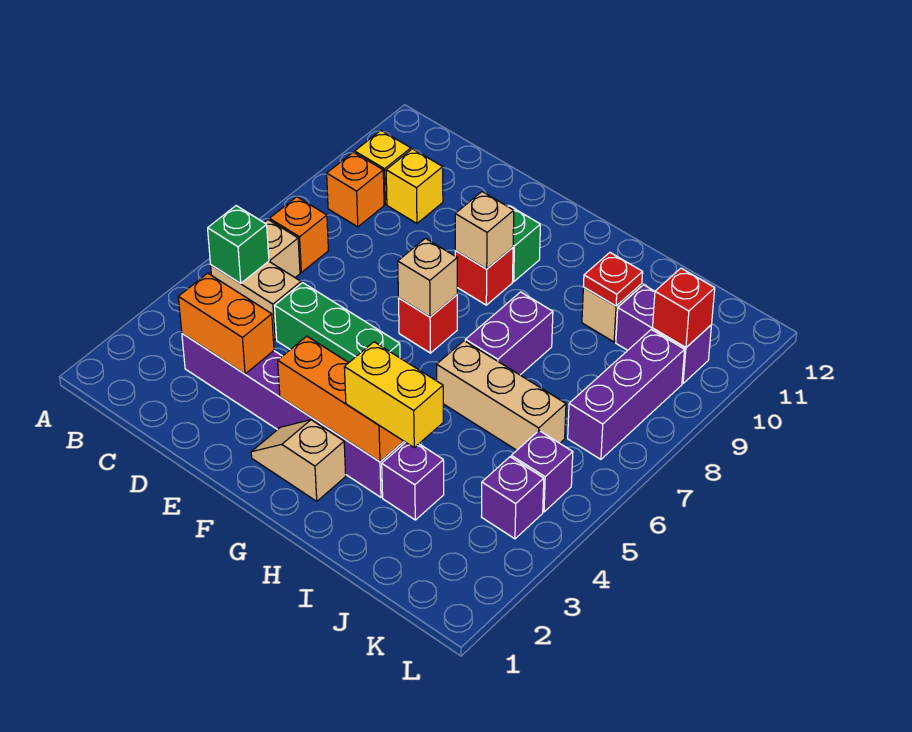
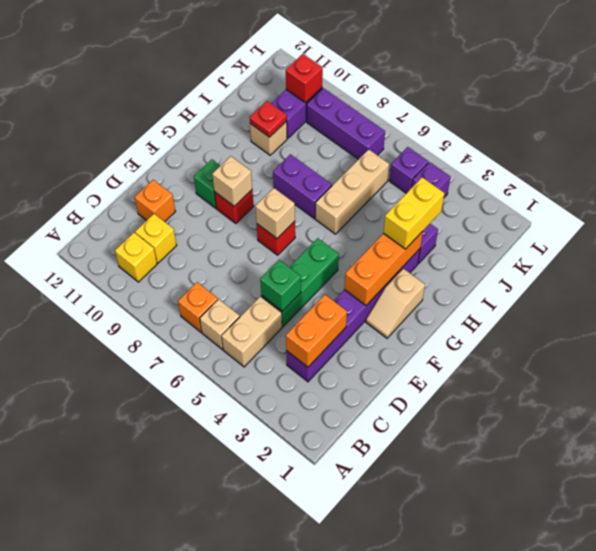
green brick B5 level 2 -> green brick D5 level 2
orange brick B9 level 1 -> orange brick D11 level 1

